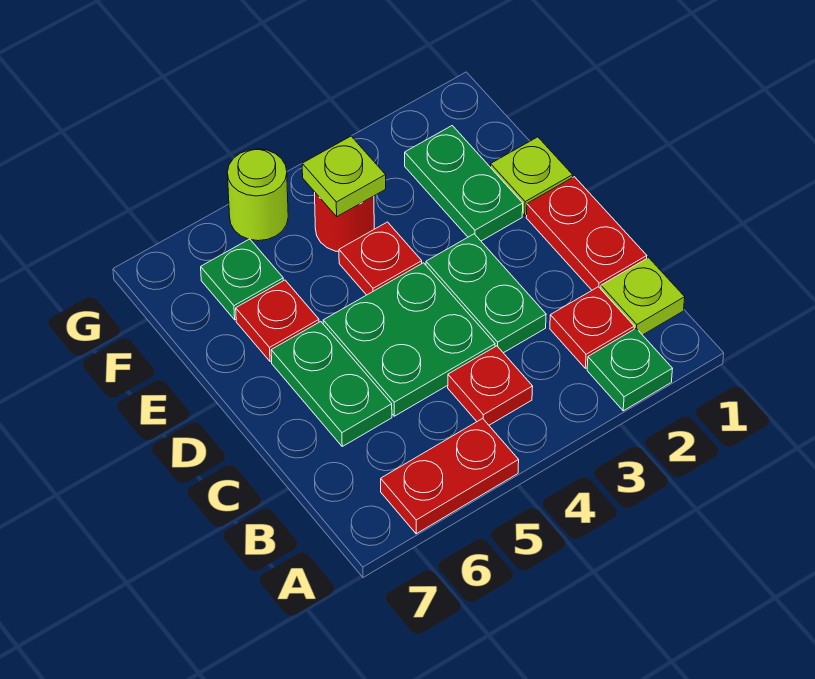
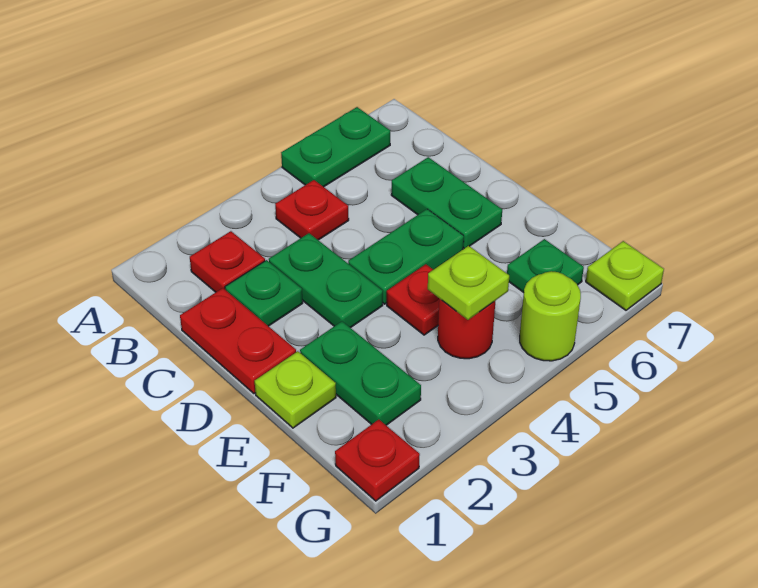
green plate A2 level 1 -> green plate C2 level 1
red plate A5:A6 level 1 -> green plate A5:A6 level 1
lime plate B1 level 1 -> lime plate G7 level 1
green plate C4:D5 level 1 -> green plate D4:D5 level 1
red plate E6 level 1 -> red plate G1 level 1

